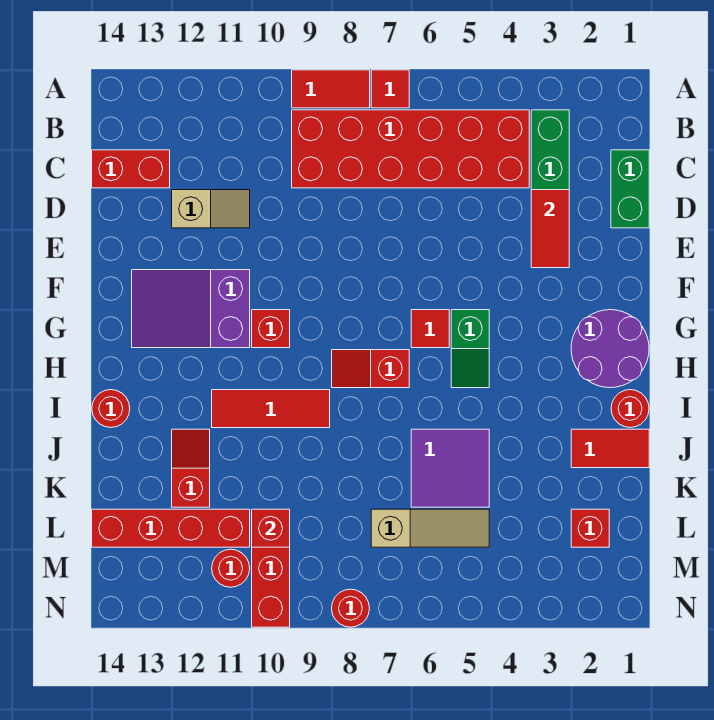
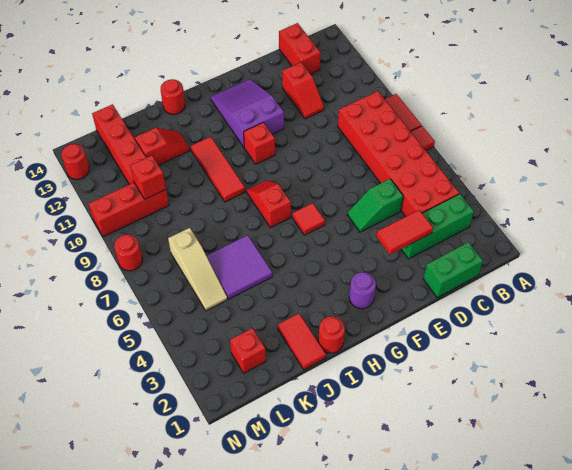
tan slope D11:D12 level 1 top 12 -> red slope D11:D12 level 1 top 12
purple round brick G1:H2 level 1 -> purple round brick G2 level 1
green slope G5:H5 level 1 top G -> green slope D5:E5 level 1 top D
red round brick M11 level 1 -> red round brick N13 level 1

